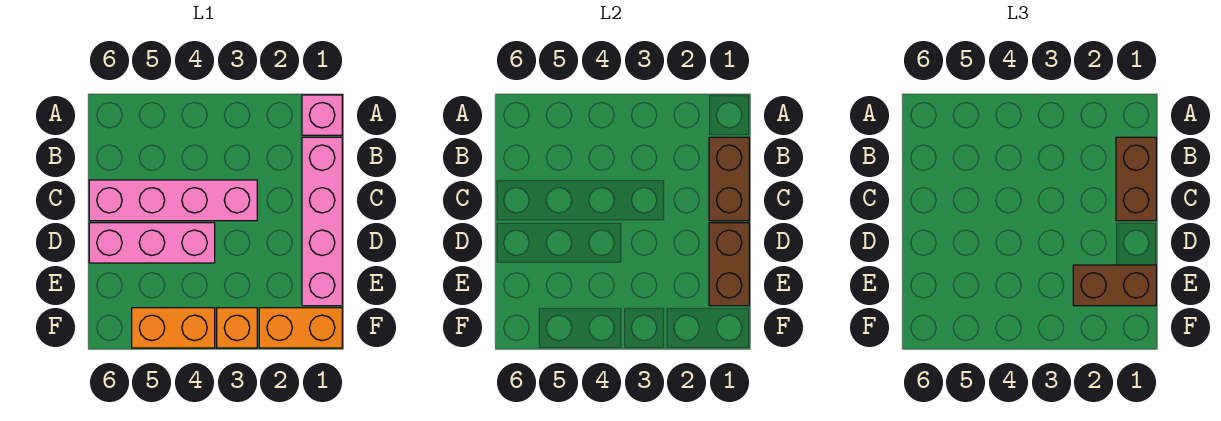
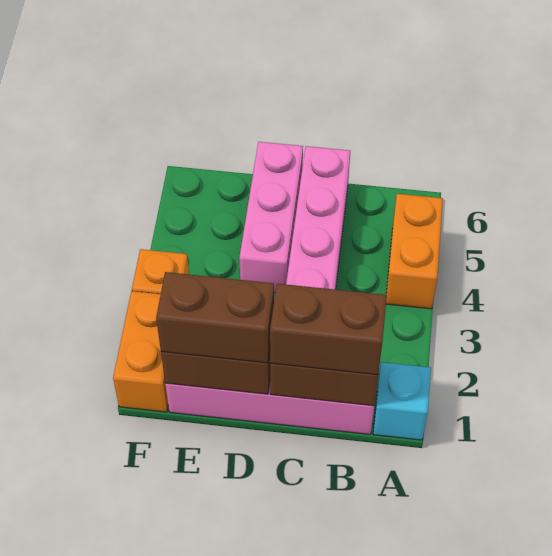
pink brick A1 level 1 -> cyan brick A1 level 1
brown brick E1:E2 level 3 -> brown brick D1:E1 level 3
orange brick F4:F5 level 1 -> orange brick A4:A5 level 1

